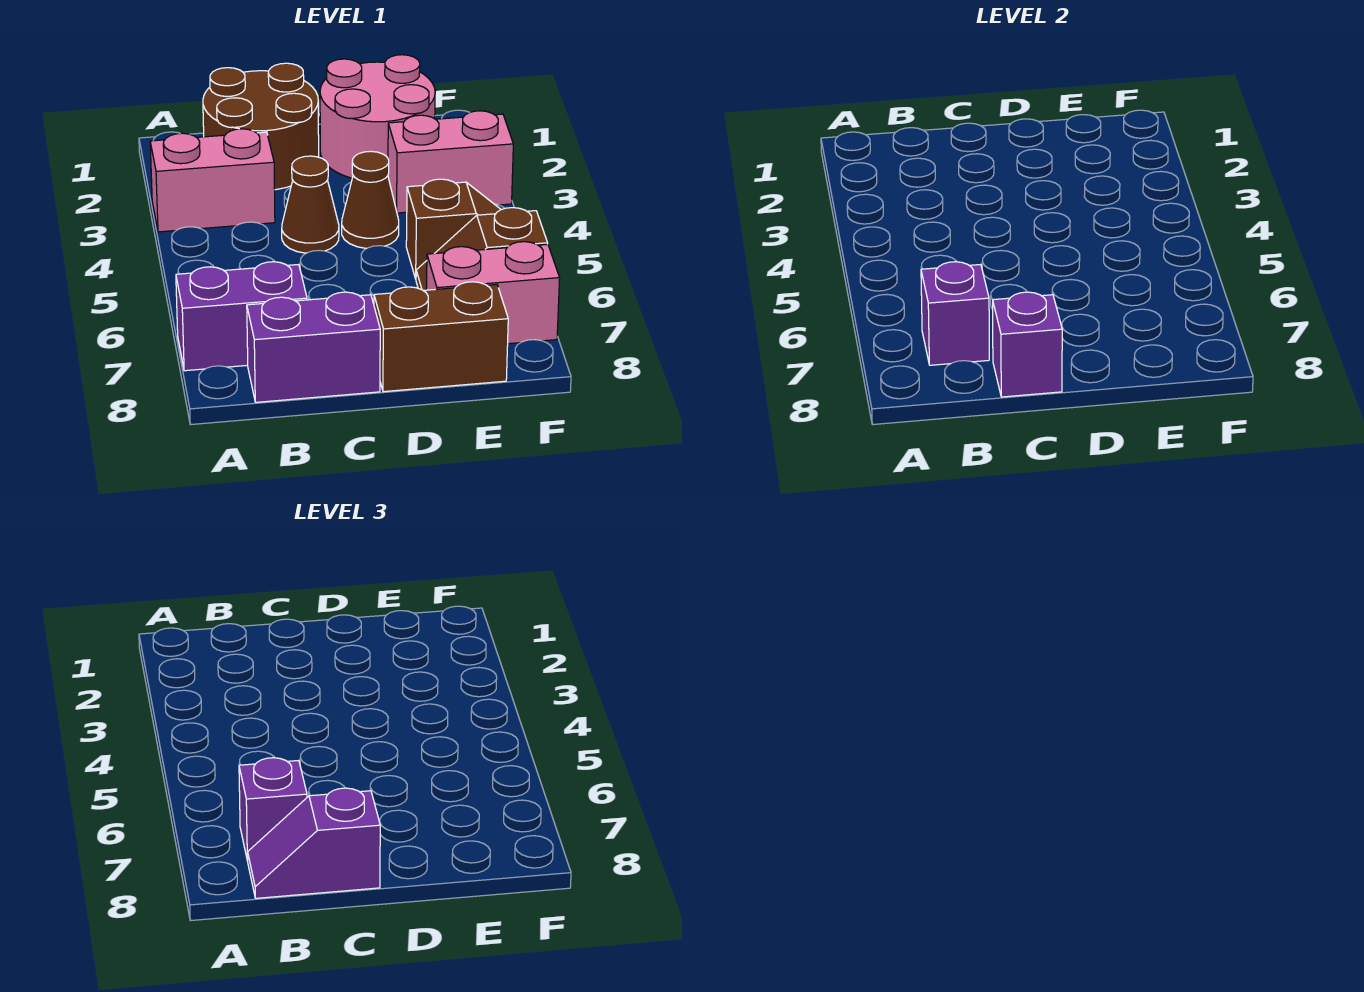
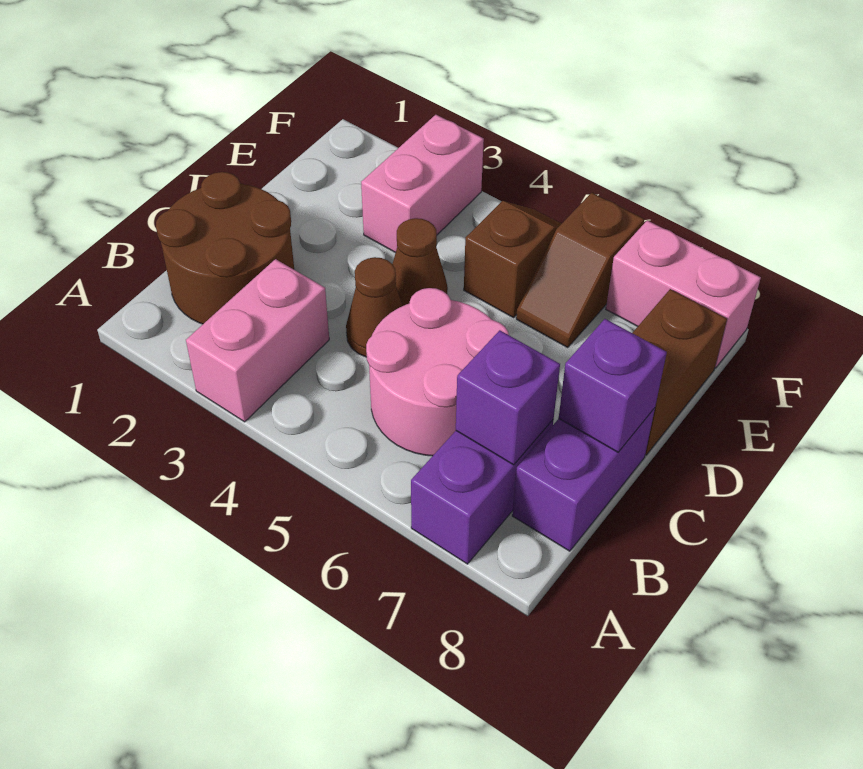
purple brick B7 level 3 -> none
purple slope B8:C8 level 3 top C -> none
pink round brick D1:E2 level 1 -> pink round brick B5:C6 level 1
pink brick E7:F7 level 1 -> pink brick F7:F8 level 1

